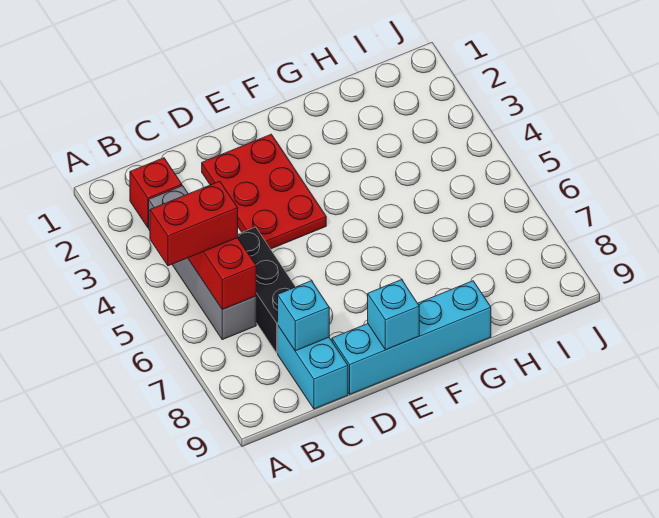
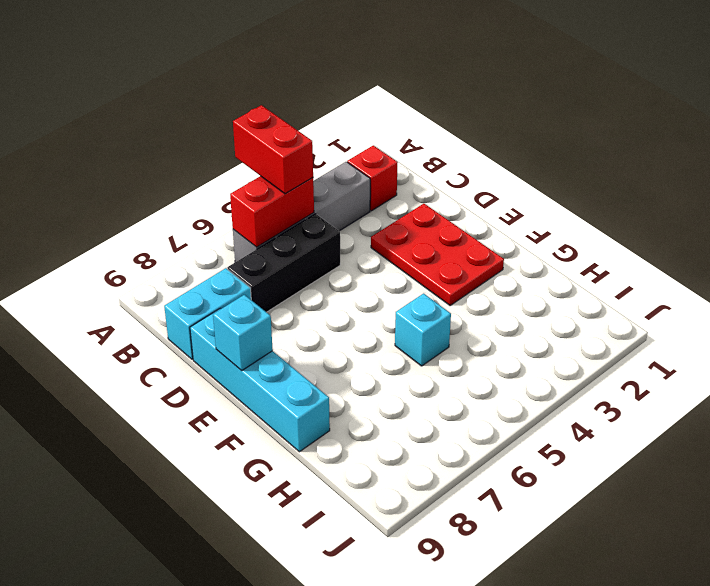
cyan brick C8 level 2 -> cyan brick G5 level 1
red plate D2:E4 level 1 -> red plate D2:F3 level 1

